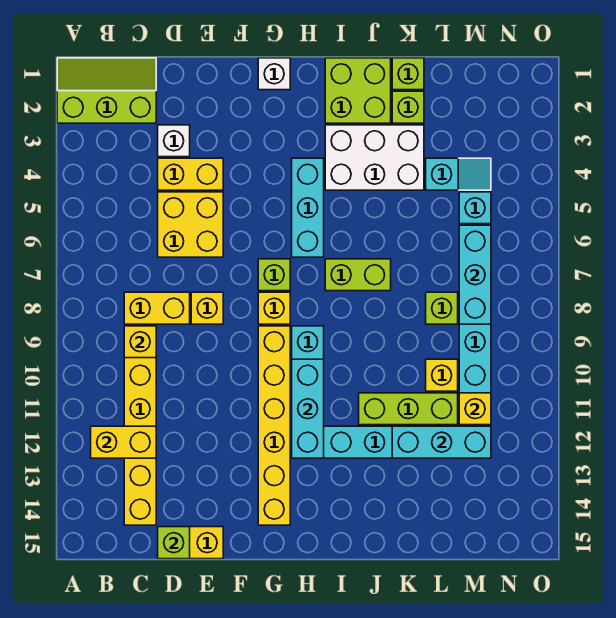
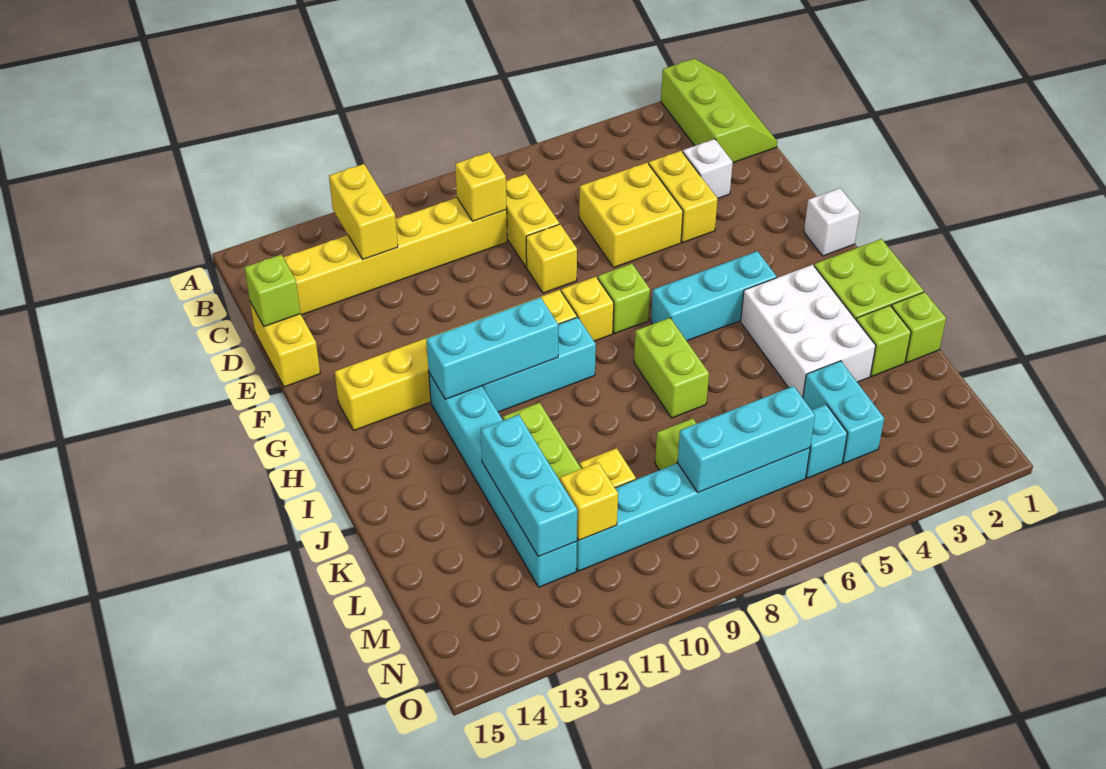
cyan slope L4:M4 level 1 top L -> cyan brick L4:M4 level 1

